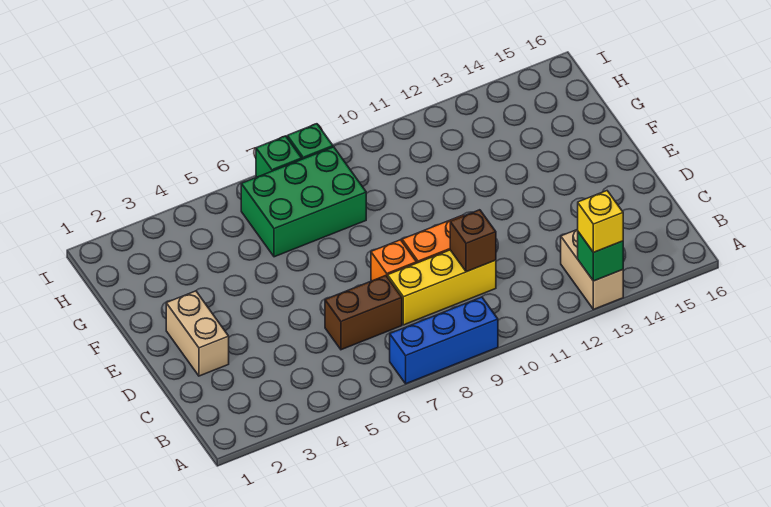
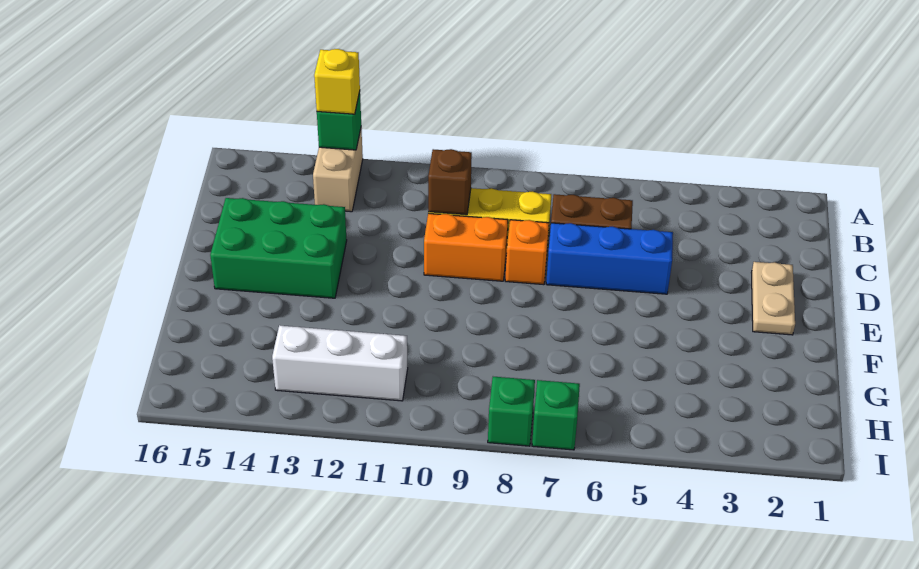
blue brick A7:A9 level 1 -> blue brick D5:D7 level 1
tan brick D2:E2 level 1 -> tan plate D2:E2 level 1
green brick G6:H8 level 1 -> green brick D13:E15 level 1
none -> white brick H11:H13 level 1

